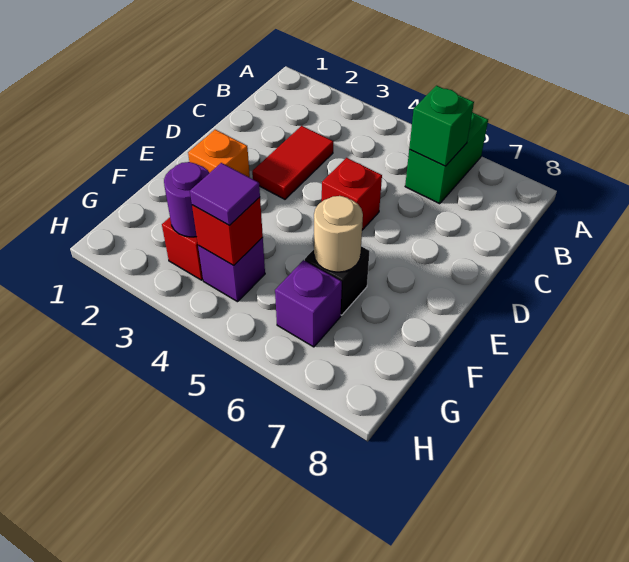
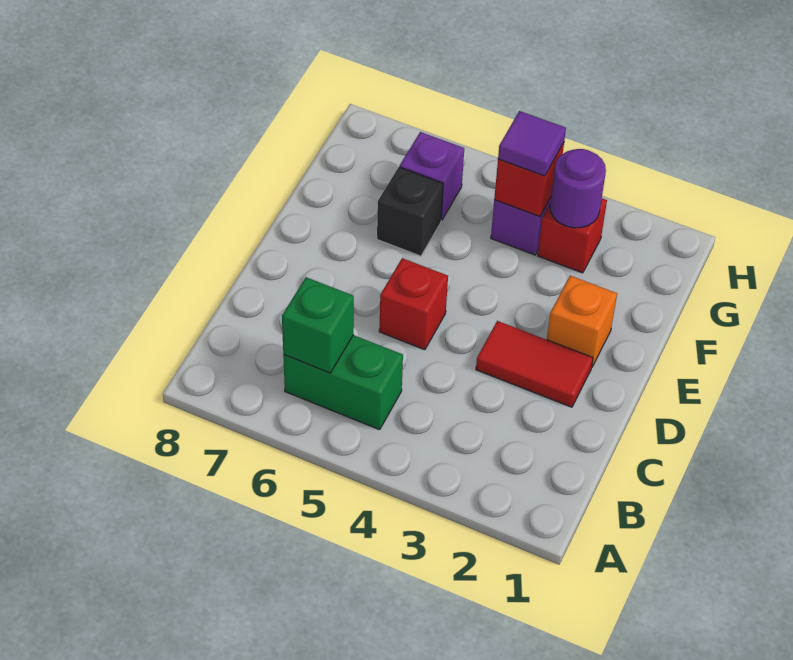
green brick A6:B6 level 1 -> green brick B5:B6 level 1
red tile C3:D3 level 1 -> red tile D2:D3 level 1
tan round brick F6 level 2 -> none

